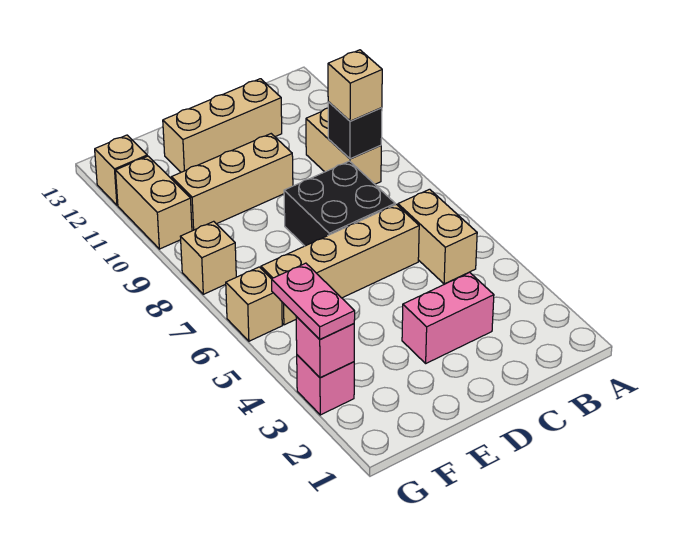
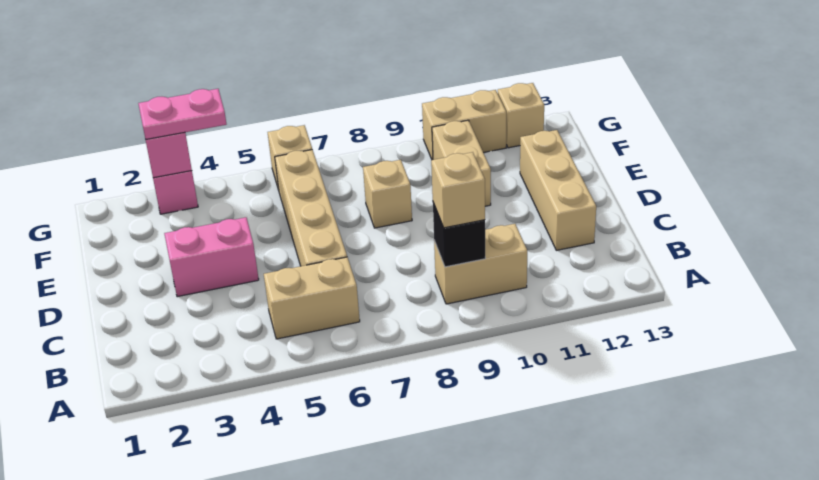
pink brick C3:D3 level 1 -> pink brick D3:D4 level 1
black brick C7:D8 level 1 -> none
tan brick D10:F10 level 1 -> tan brick E10:F10 level 1
tan brick G8 level 1 -> tan brick E8 level 1

